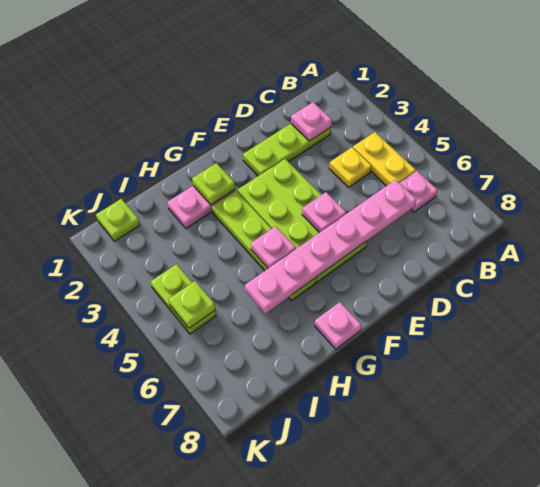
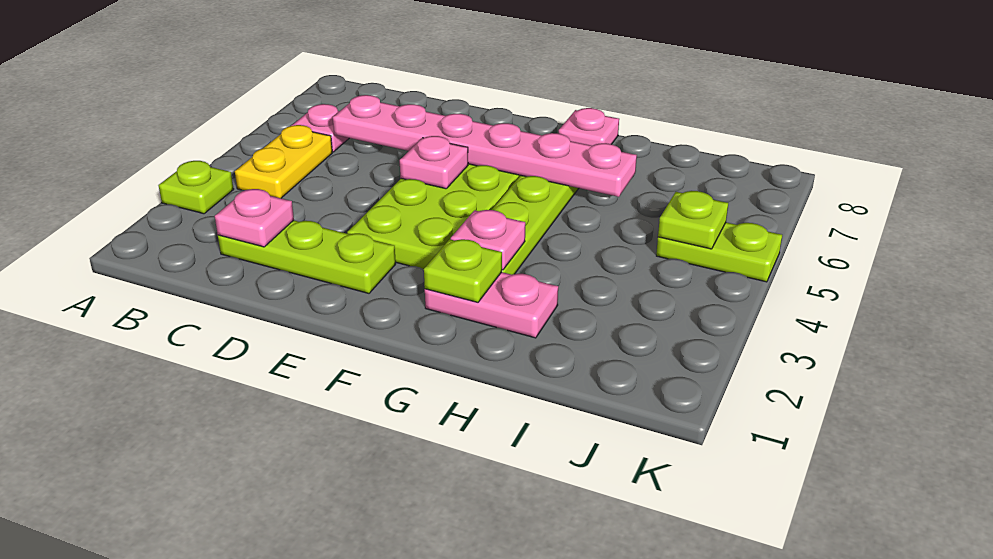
yellow plate C4 level 1 -> none
pink plate G5 level 2 -> pink plate G3 level 2
lime plate J1 level 1 -> lime plate A3 level 1
lime plate J4:J5 level 1 -> lime plate J5:K5 level 1

